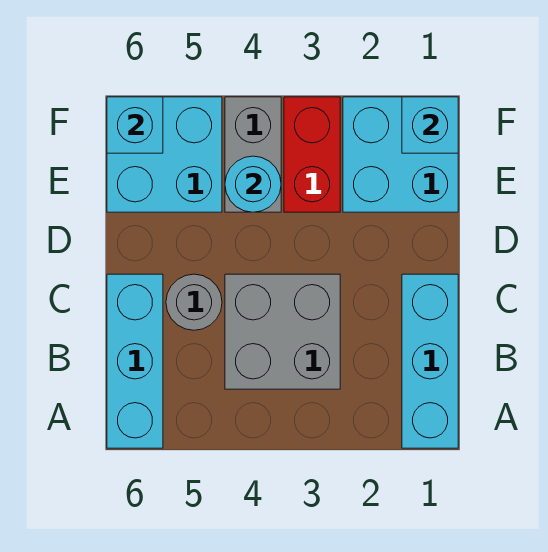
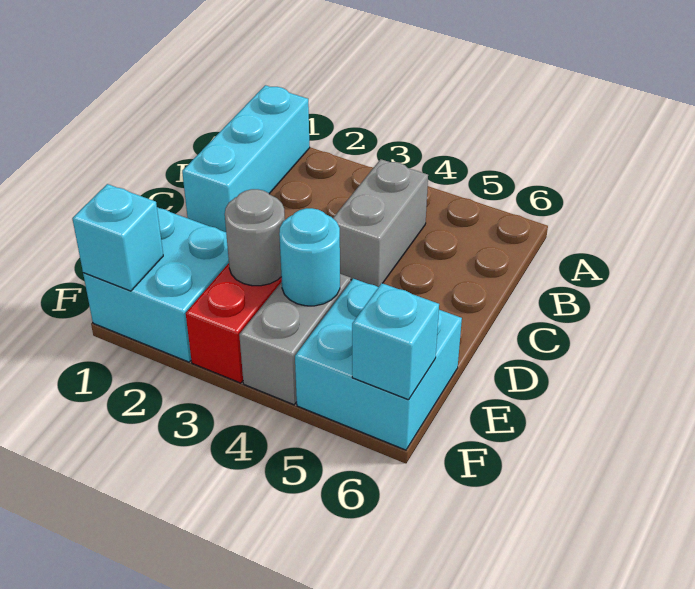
cyan brick A6:C6 level 1 -> none
grey brick B3:C4 level 1 -> grey brick B4:C4 level 1
grey round brick C5 level 1 -> grey round brick E3 level 2

